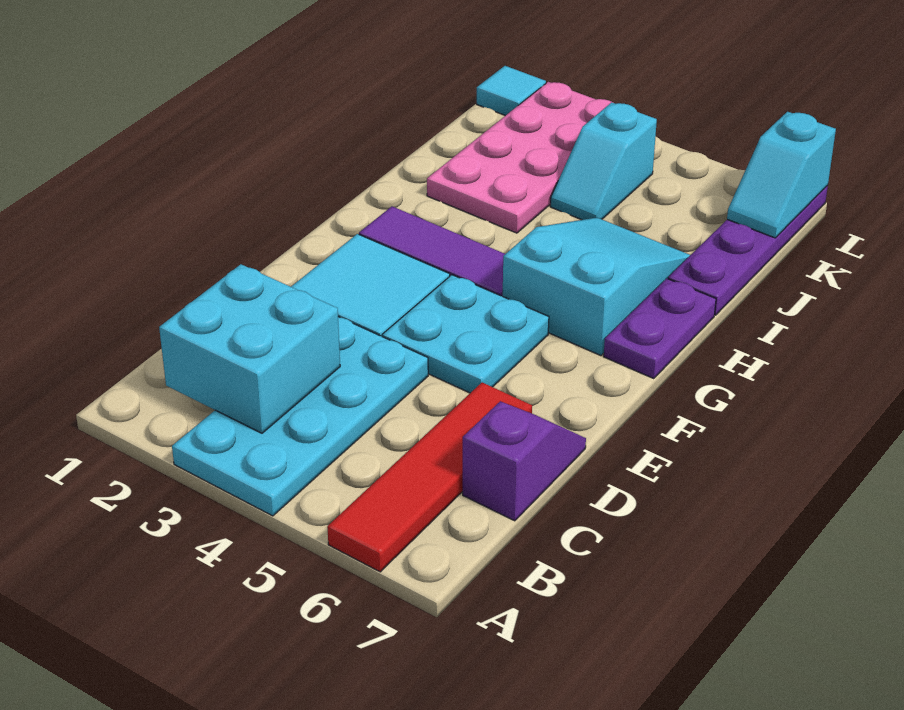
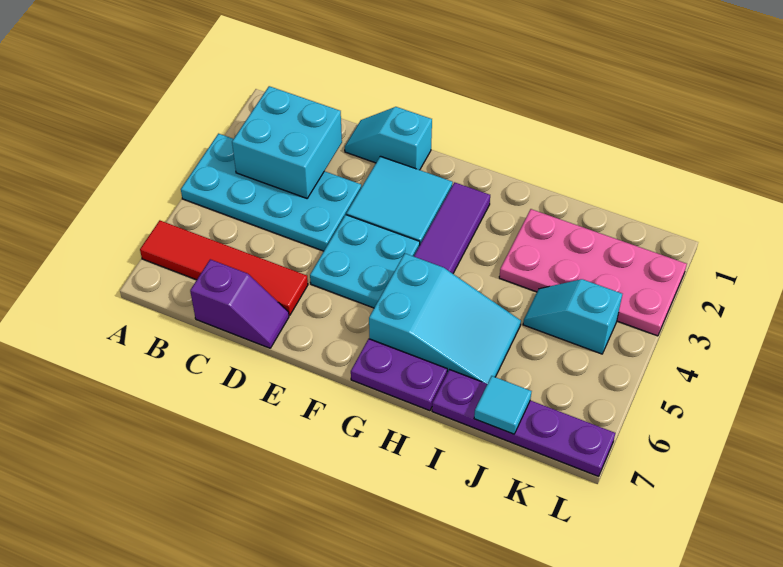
cyan slope K7:L7 level 2 top L -> cyan slope D1:E1 level 1 top E
cyan tile L1 level 1 -> cyan tile J7 level 2

